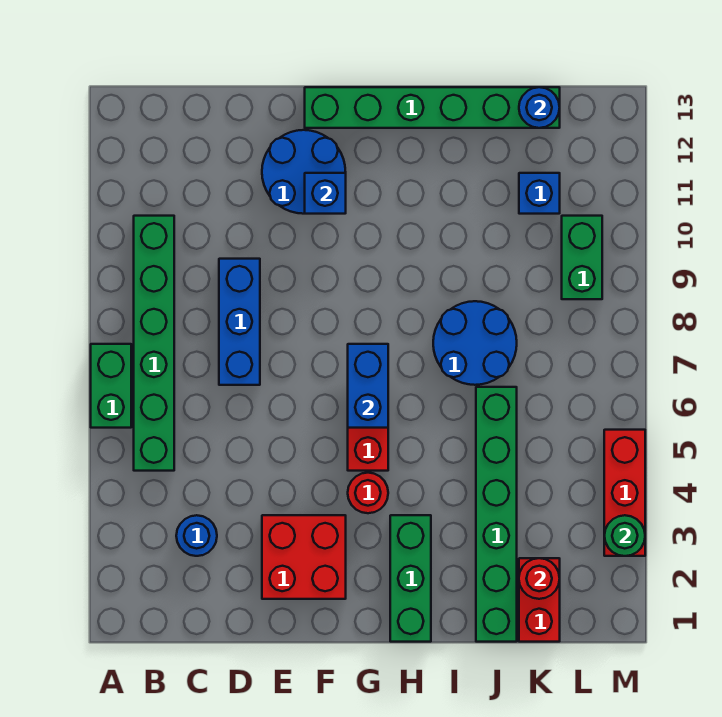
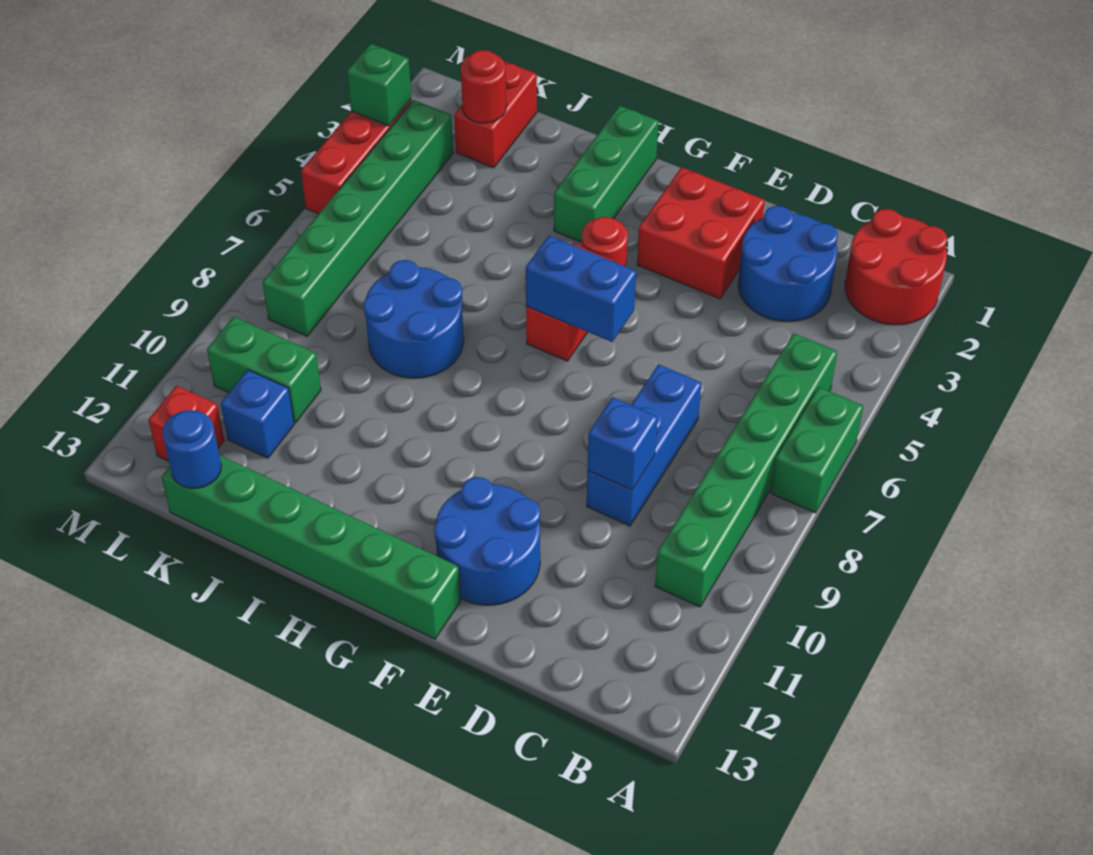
none -> red round brick A1:B2 level 1
blue round brick C3 level 1 -> blue round brick C2:D3 level 1
blue brick F11 level 2 -> blue brick D9 level 2
blue brick G6:G7 level 2 -> blue brick F6:G6 level 2
green brick J1:J6 level 1 -> green brick L3:L8 level 1
green brick L9:L10 level 1 -> green brick K10:L10 level 1
none -> red brick L12 level 1
green round brick M3 level 2 -> green brick M3 level 2

